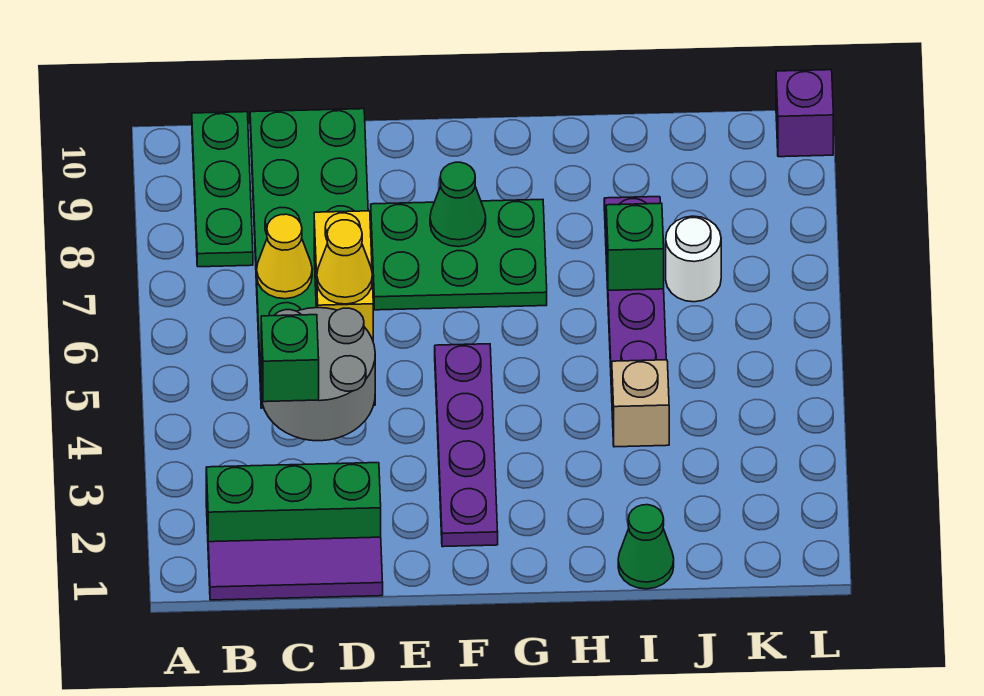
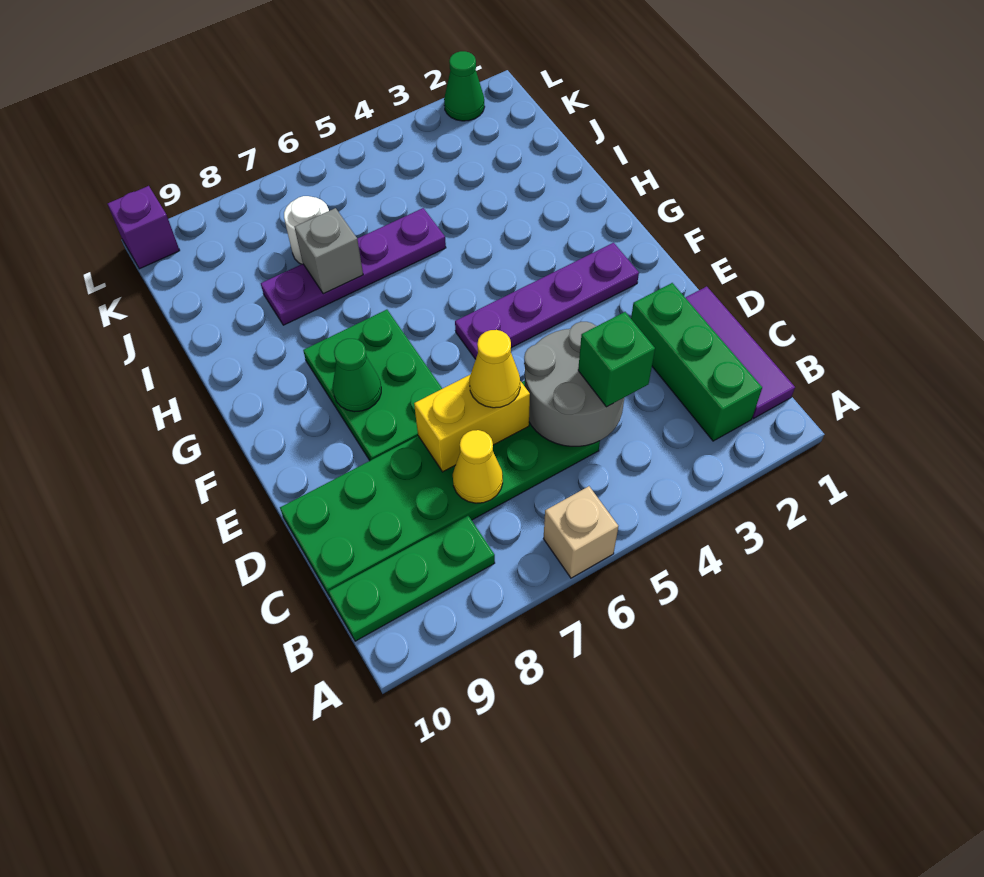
green cone I1 level 1 -> green cone L2 level 1
tan brick I4 level 1 -> tan brick A6 level 1
green brick I7 level 2 -> grey brick I7 level 2

